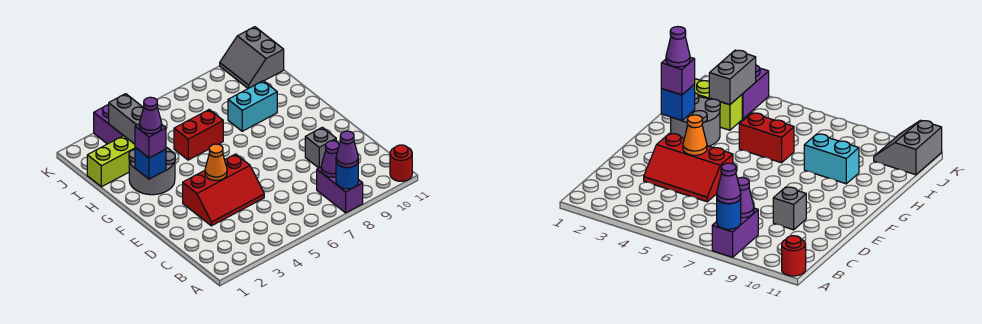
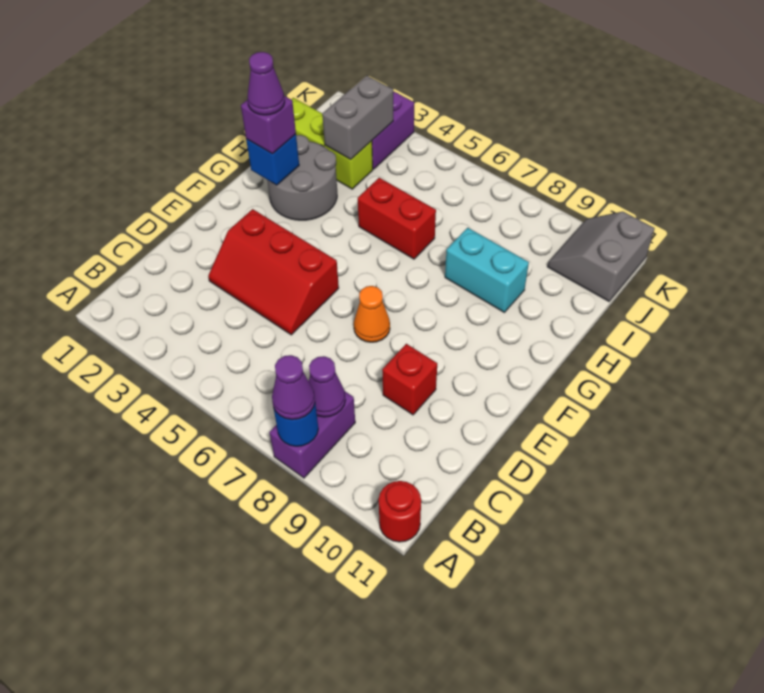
grey brick D9 level 1 -> red brick D9 level 1
orange cone E4 level 2 -> orange cone E7 level 1

